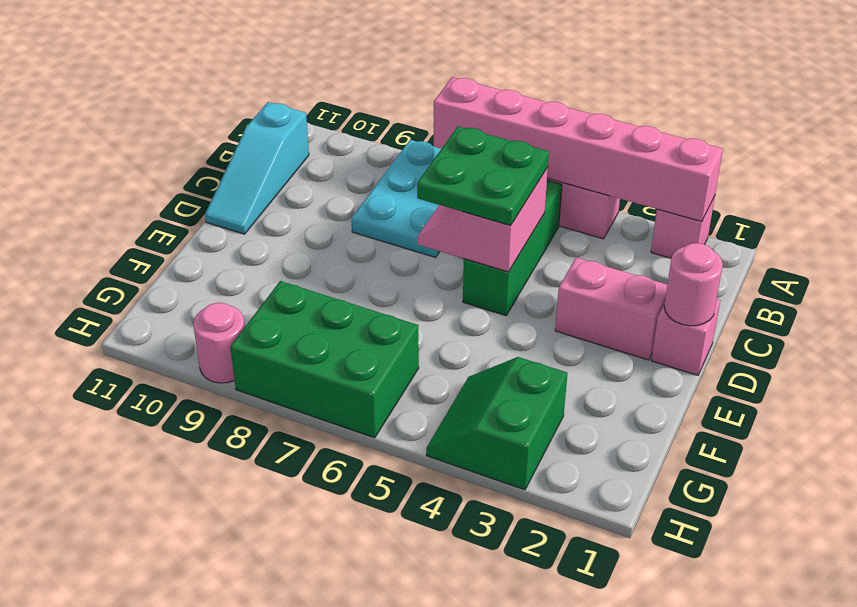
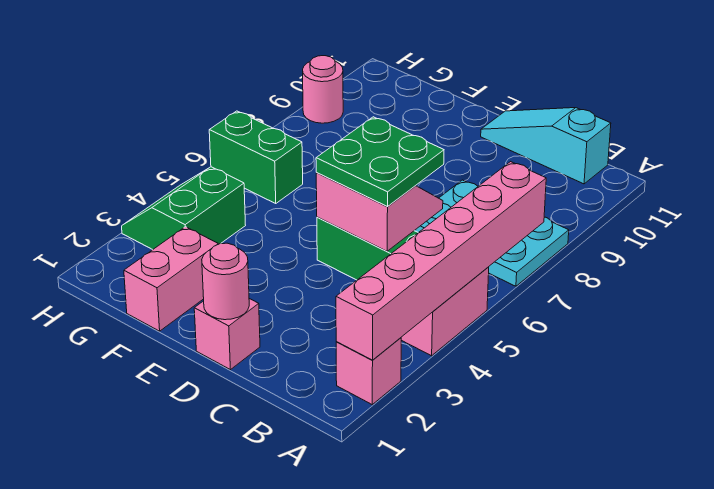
pink brick D2:D3 level 1 -> pink brick F1:F2 level 1
green slope G3:H4 level 1 top 3 -> green slope G3:H4 level 1 top G
green brick G6:H8 level 1 -> green brick G6:H6 level 1

